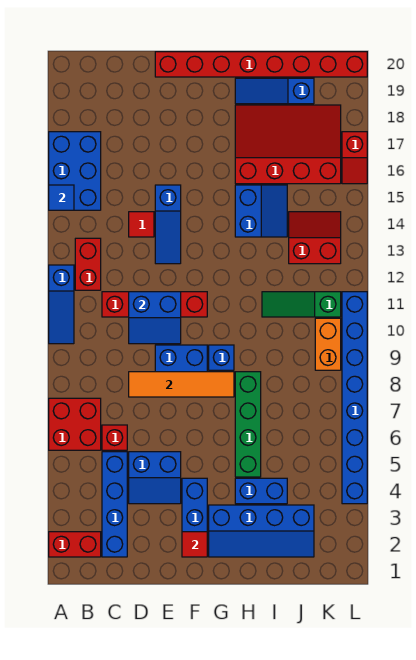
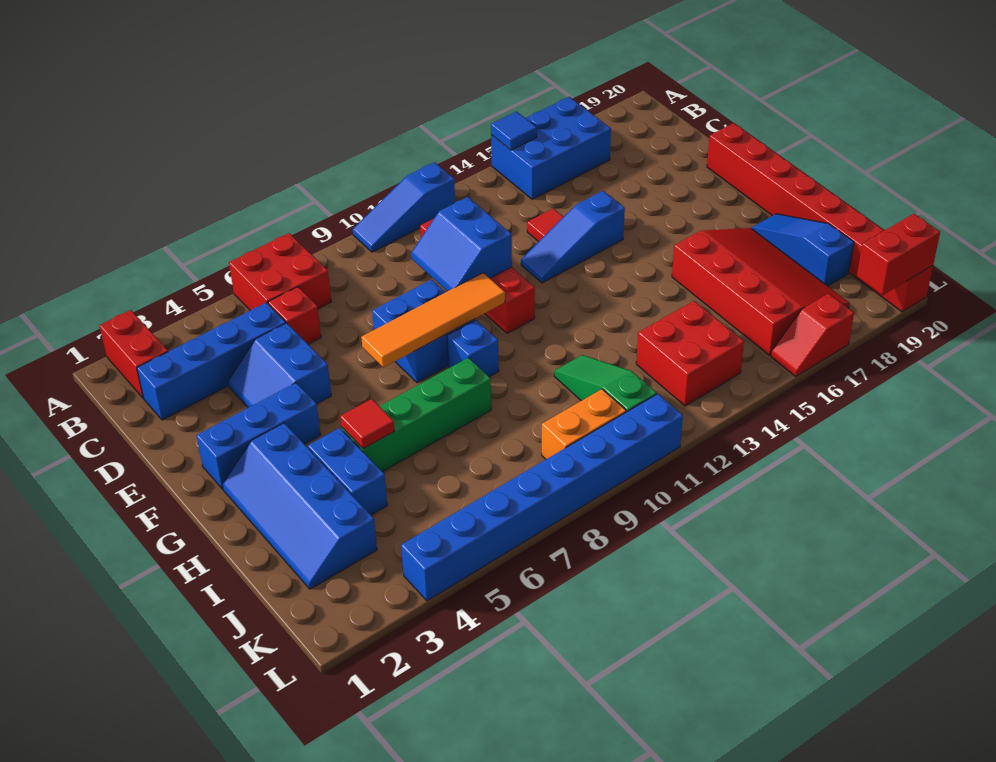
red brick B12:B13 level 1 -> red brick L19:L20 level 2
orange tile D8:G8 level 2 -> orange tile F7:F10 level 2
red tile F2 level 2 -> red tile H5 level 2
blue slope H14:I15 level 1 top H -> none
red slope J13:K14 level 1 top 13 -> red brick J13:K14 level 1

